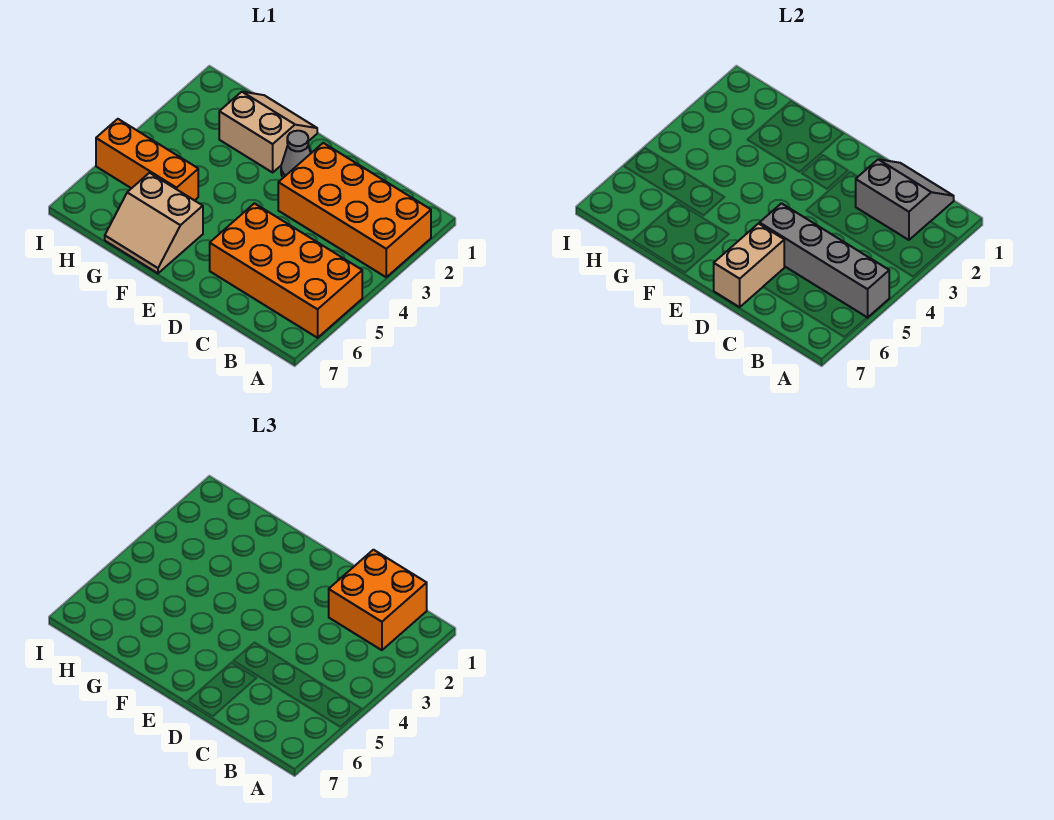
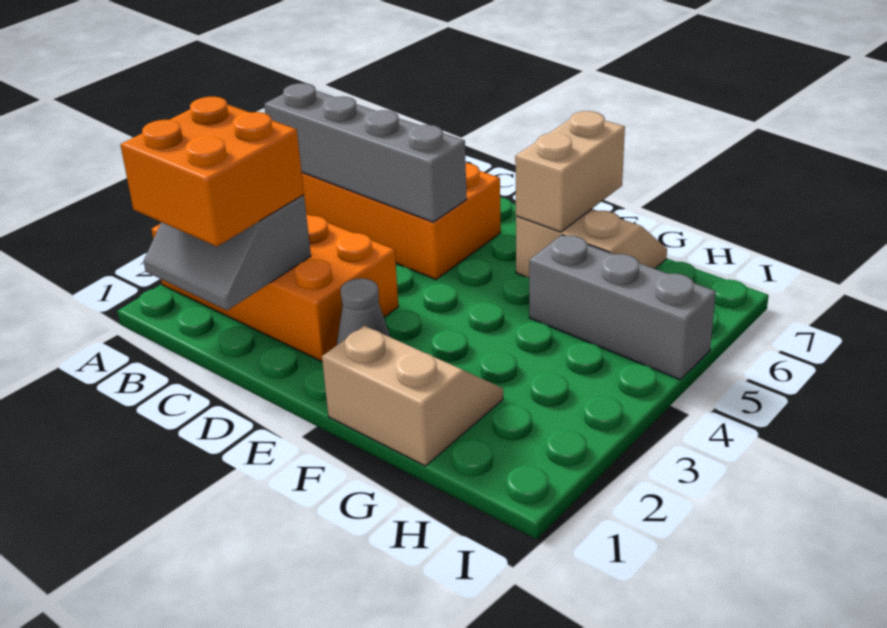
tan brick D6:D7 level 2 -> tan brick F6:F7 level 2
tan slope F1:G2 level 1 top 2 -> tan slope F1:G2 level 1 top 1
orange brick G5:I5 level 1 -> grey brick G5:I5 level 1

